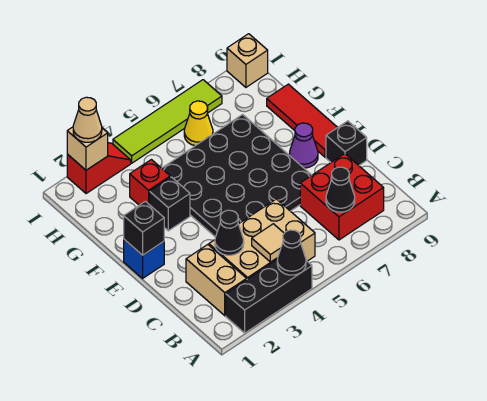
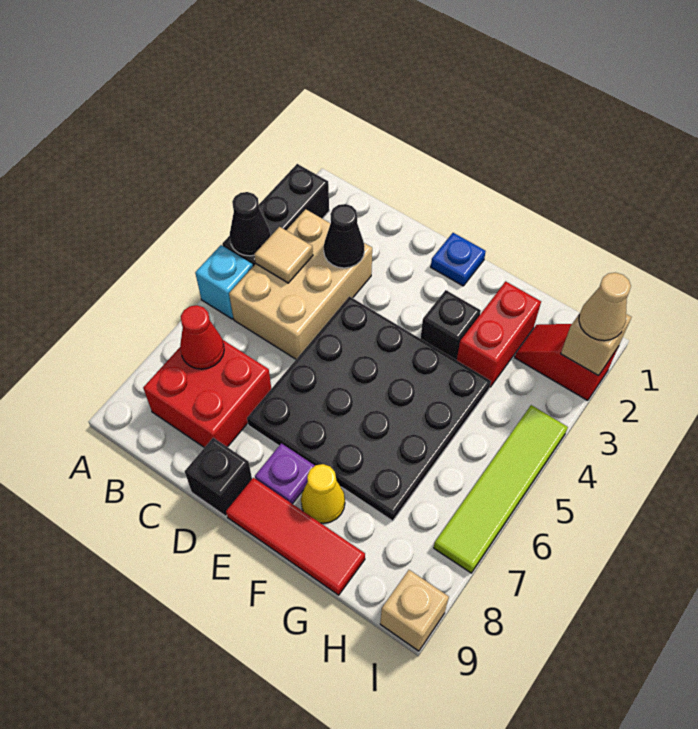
none -> cyan brick A5 level 1
tan brick B2:C2 level 1 -> none
black cone B7 level 2 -> red cone B7 level 2
blue brick E1 level 1 -> blue plate E1 level 1
black brick E1 level 2 -> none
purple cone E8 level 1 -> purple plate E8 level 1
red brick G3 level 1 -> red brick G2:G3 level 1
yellow cone H6 level 1 -> yellow cone F8 level 1
red slope I2:I3 level 1 top 2 -> red slope H2:I2 level 1 top I

